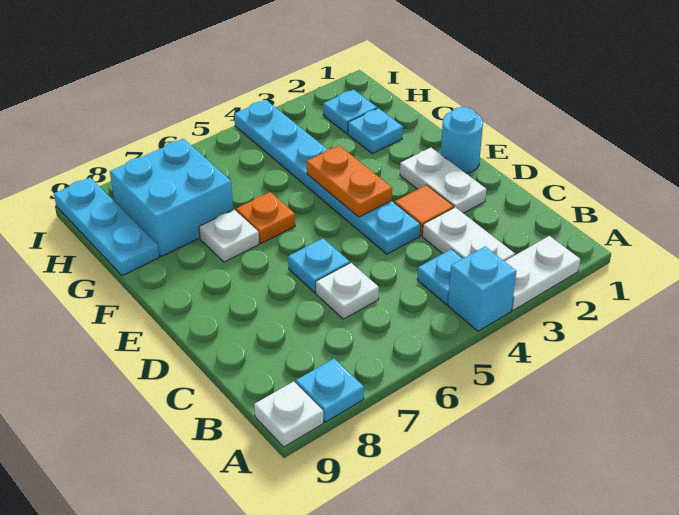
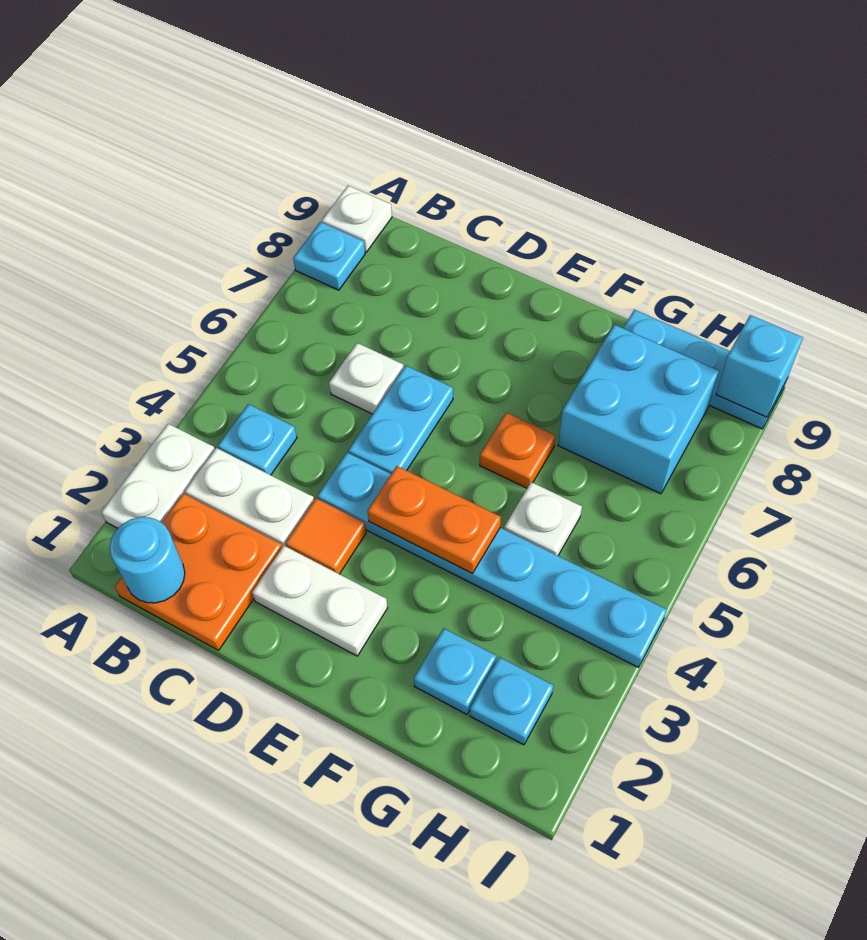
cyan brick A4 level 1 -> cyan brick I9 level 2
none -> orange plate B1:C2 level 1
cyan plate D6 level 1 -> cyan plate D5:D6 level 1
cyan round brick E1 level 1 -> cyan round brick B1 level 2
white plate F7 level 1 -> white plate G5 level 1

